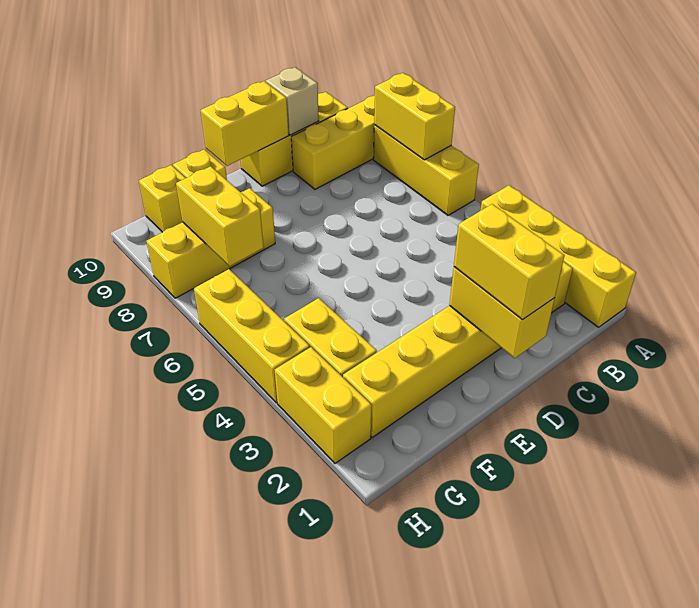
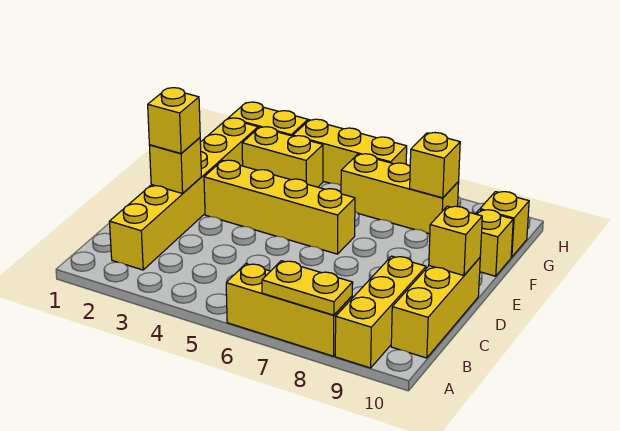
yellow brick A1:A4 level 1 -> yellow brick E3:E6 level 1
yellow brick A7:A8 level 2 -> yellow plate A7:A8 level 2
tan brick C10 level 2 -> none
yellow brick D1:D2 level 2 -> yellow brick D2 level 2
yellow brick D1:D2 level 3 -> yellow brick D2 level 3
yellow brick D10:E10 level 2 -> yellow brick D10 level 2
yellow brick F8:H8 level 1 -> yellow brick G6:G8 level 1
yellow brick G7:G8 level 2 -> yellow brick G8 level 2

